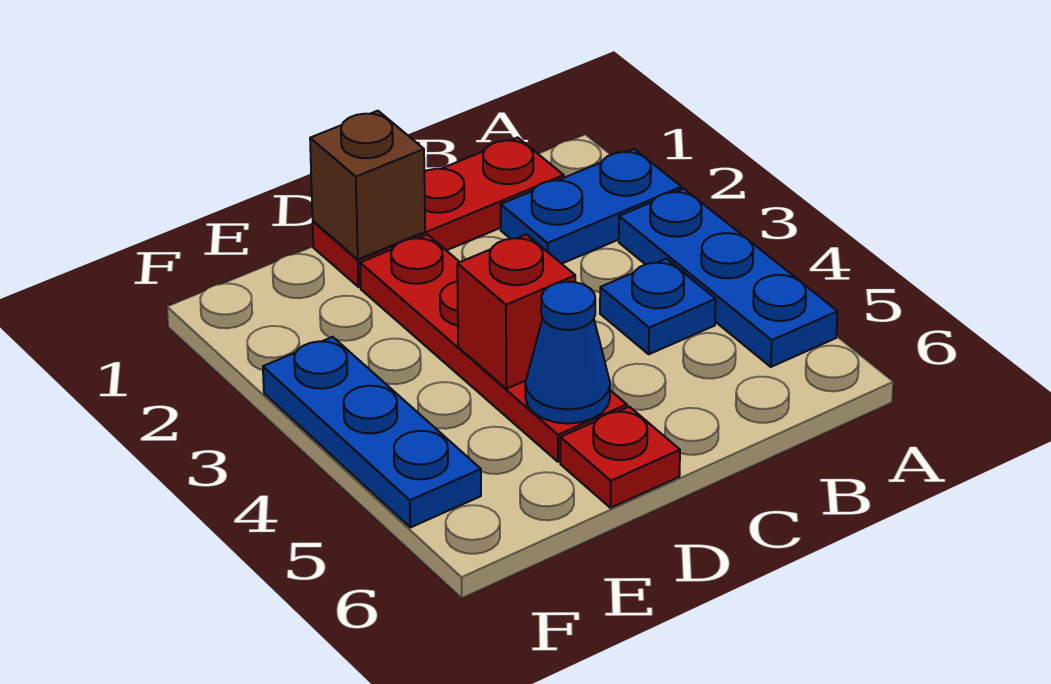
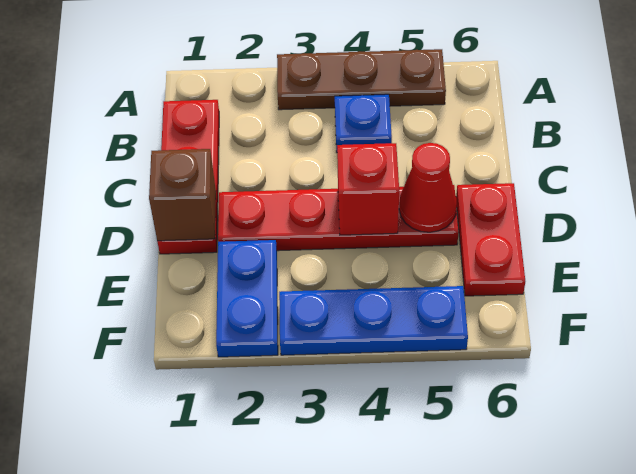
blue plate A2:B2 level 1 -> blue plate E2:F2 level 1
blue plate A3:A5 level 1 -> brown plate A3:A5 level 1
blue cone D5 level 2 -> red cone D5 level 2
red plate D6 level 1 -> red plate D6:E6 level 1

